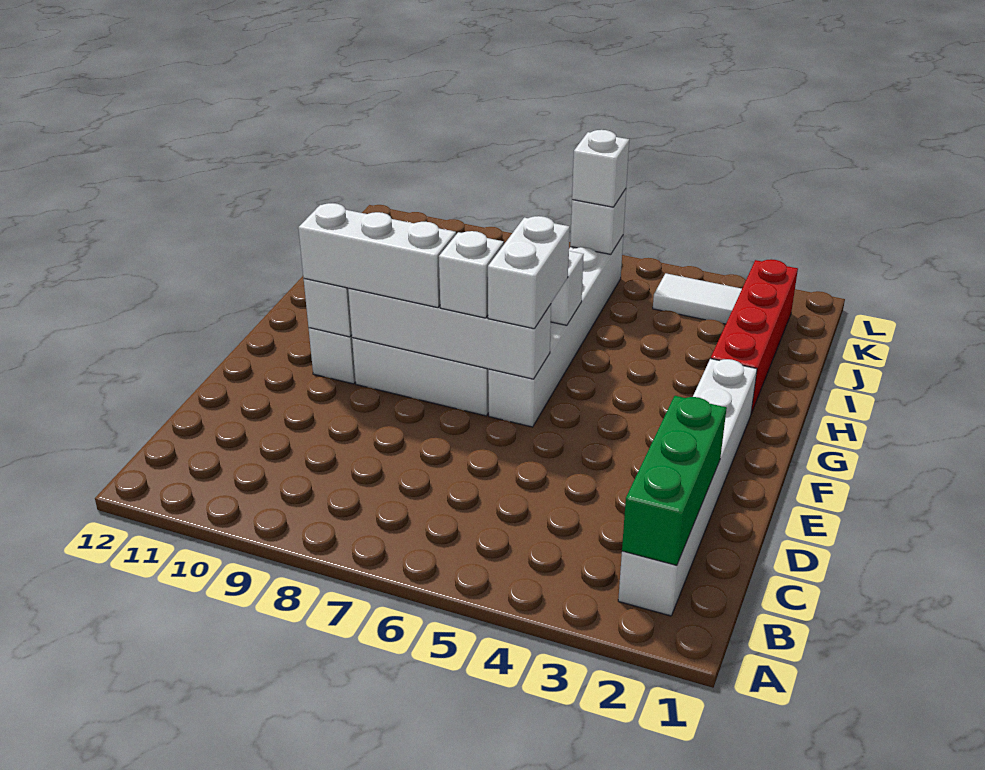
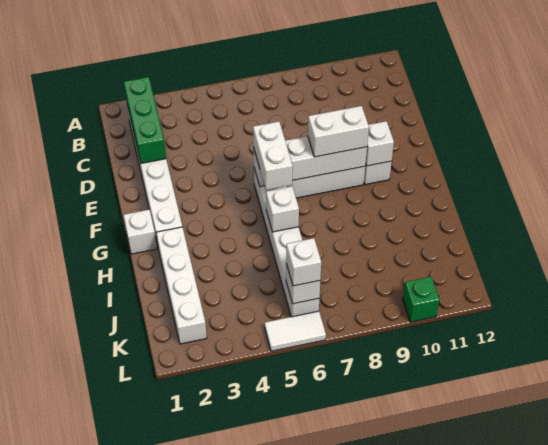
white brick F7 level 3 -> white brick G1 level 1
white brick F8:F10 level 3 -> white brick F8:F9 level 3
red brick H2:K2 level 1 -> white brick H2:K2 level 1
white tile K3:K4 level 1 -> white tile L5:L6 level 1
none -> green brick L10 level 1

